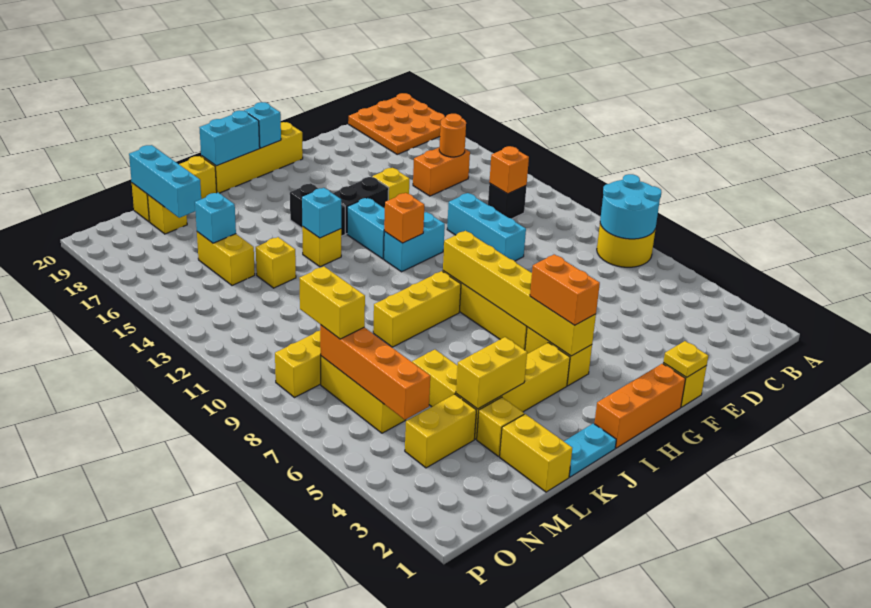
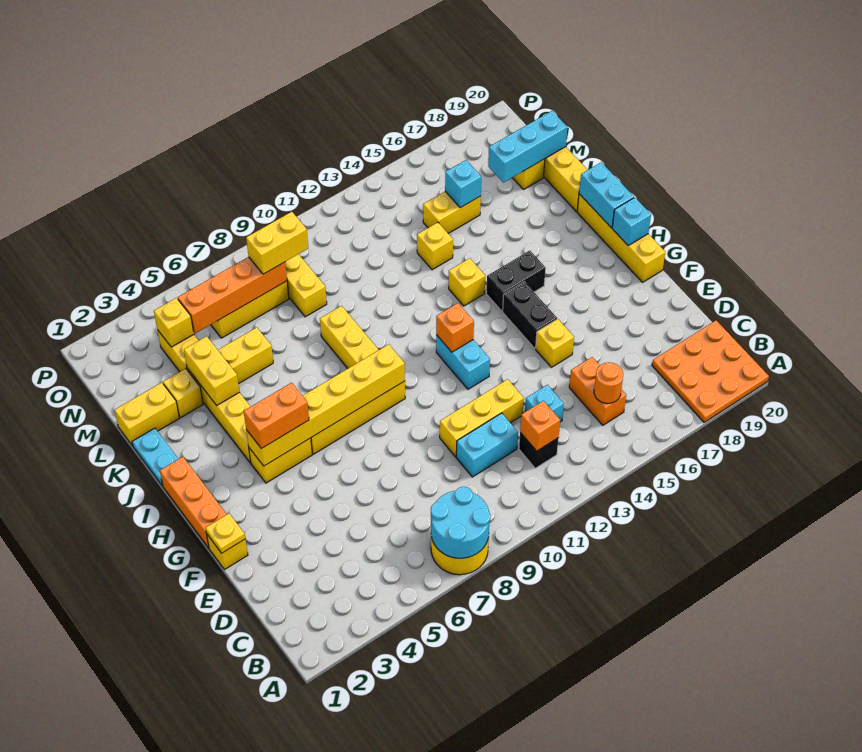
cyan brick E10:E12 level 1 -> yellow brick E10:E12 level 1
cyan brick H13:H14 level 1 -> cyan brick D10:D11 level 1
cyan brick J14 level 2 -> cyan brick D13 level 1
none -> yellow brick N4 level 2

